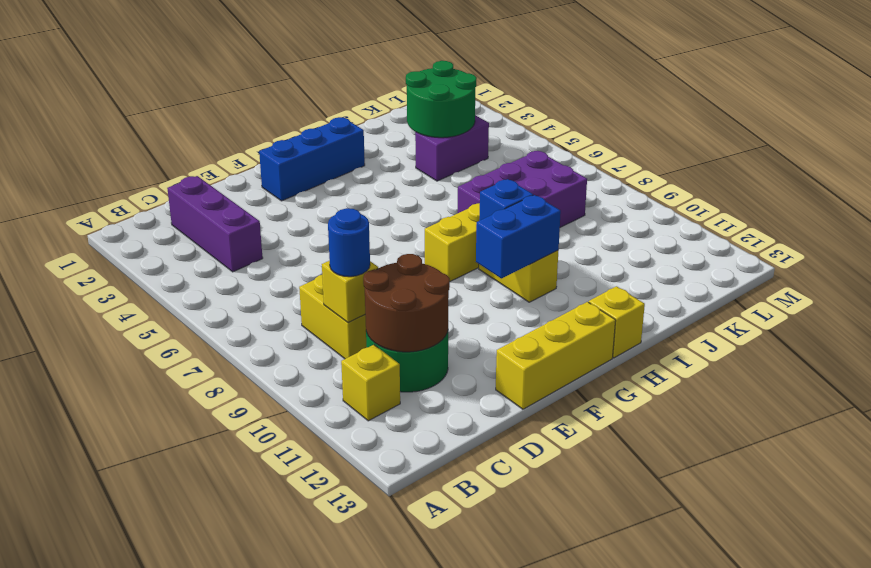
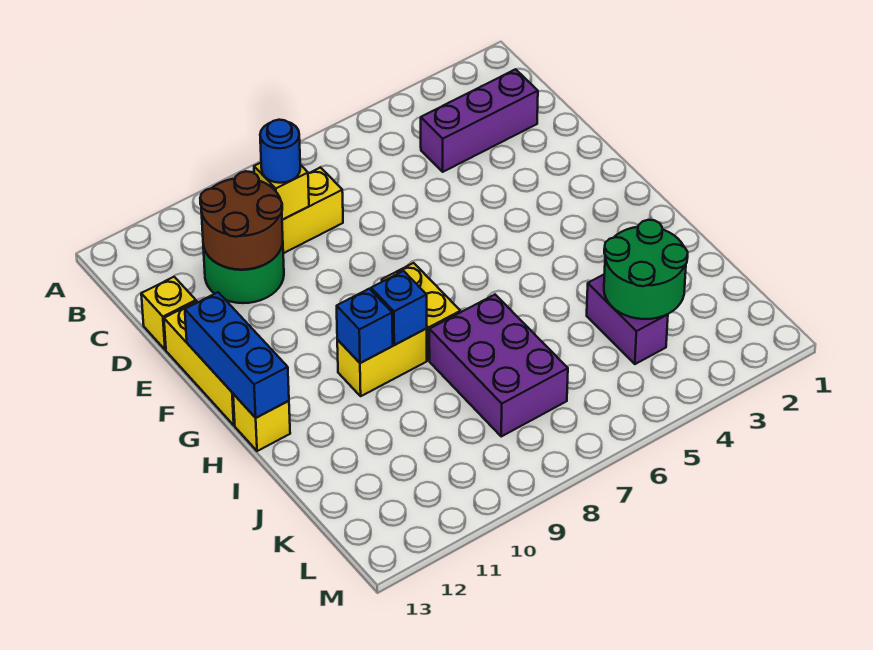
yellow brick B11 level 1 -> yellow brick D13 level 1
blue brick F2:H2 level 1 -> blue brick F13:H13 level 2
blue brick G10:H10 level 2 -> blue brick H10 level 2

